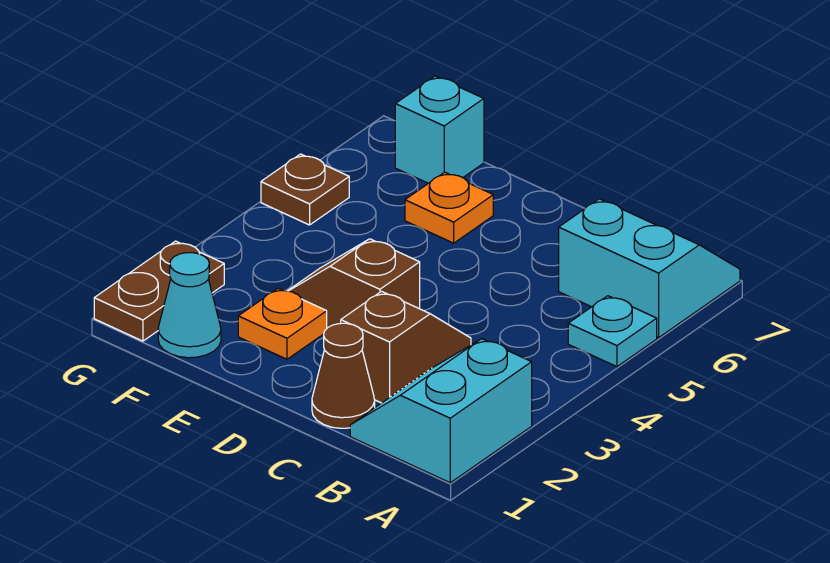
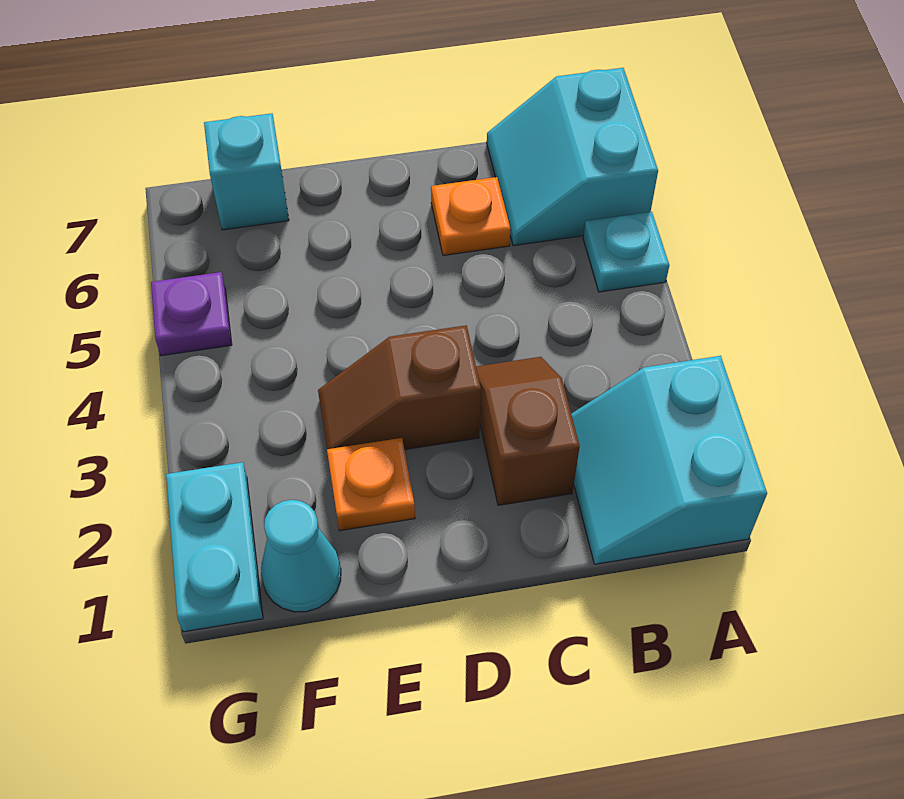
cyan slope A6:B7 level 1 top 6 -> cyan slope A6:B7 level 1 top A
brown cone C1 level 1 -> none
orange plate E6 level 1 -> orange plate C6 level 1
brown plate G1:G2 level 1 -> cyan plate G1:G2 level 1
brown plate G5 level 1 -> purple plate G5 level 1

